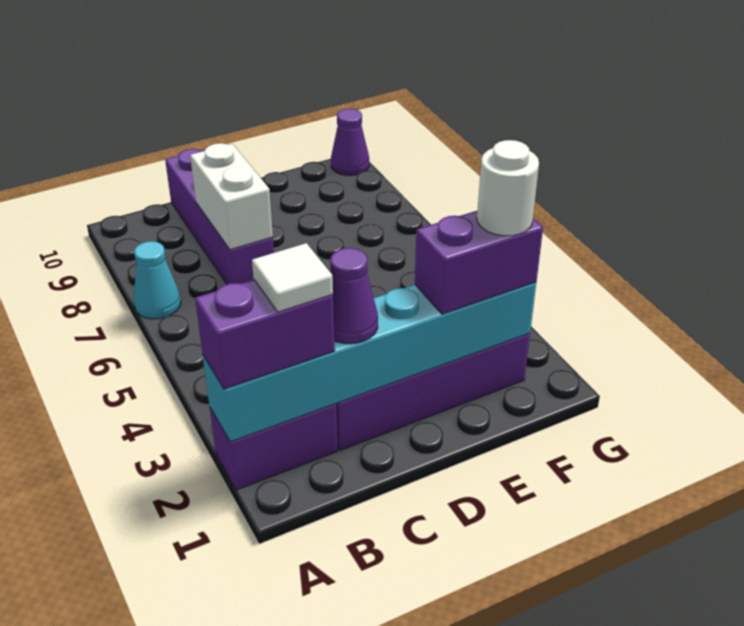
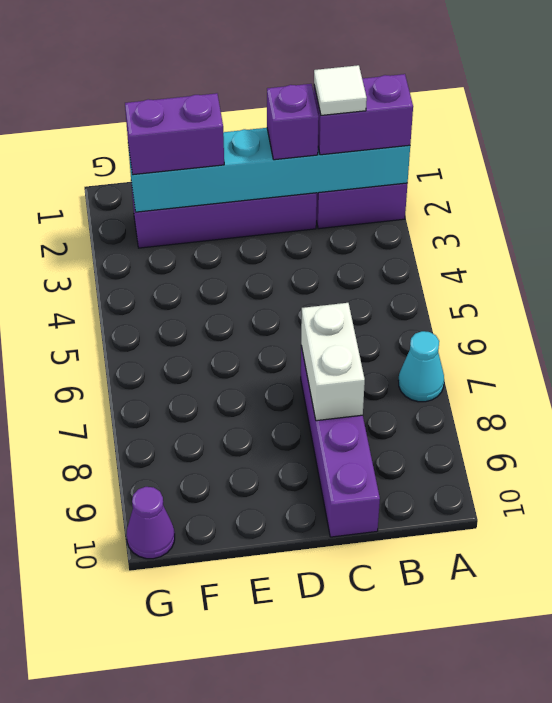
purple cone C2 level 3 -> purple brick C2 level 3
white round brick F2 level 4 -> none

